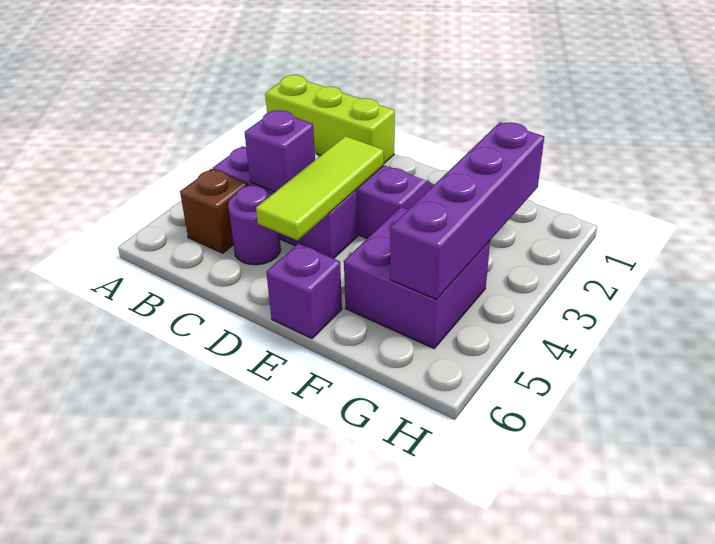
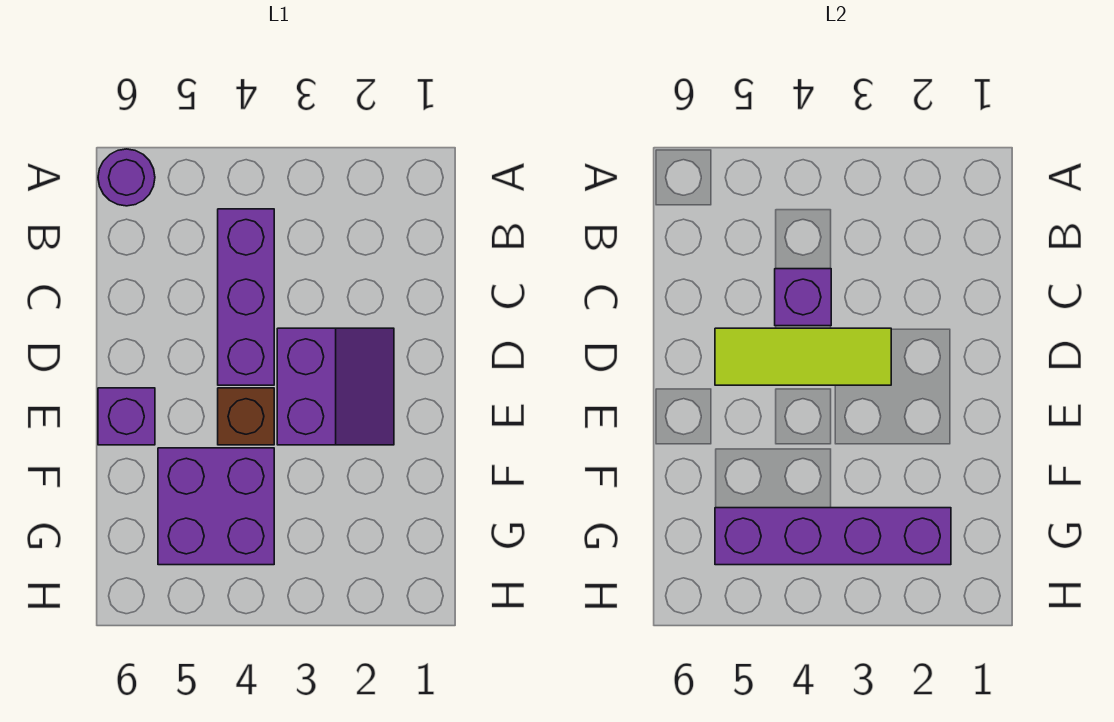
lime brick A1:C1 level 1 -> none
brown brick B5 level 1 -> brown brick E4 level 1
purple round brick C5 level 1 -> purple round brick A6 level 1

